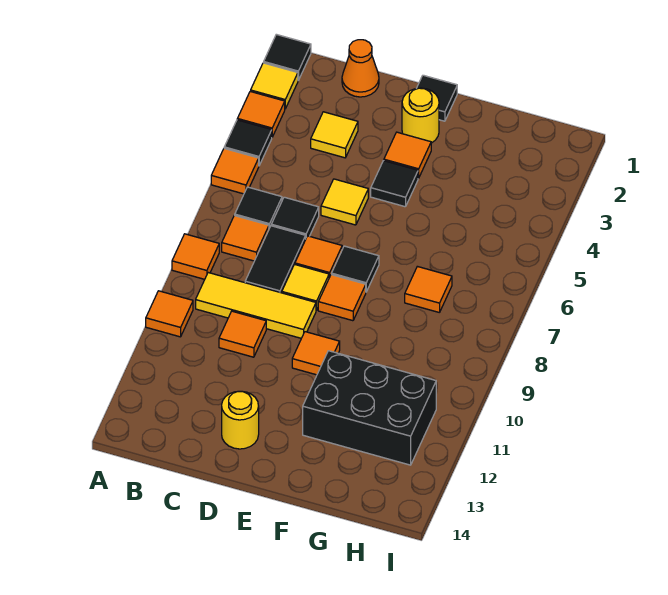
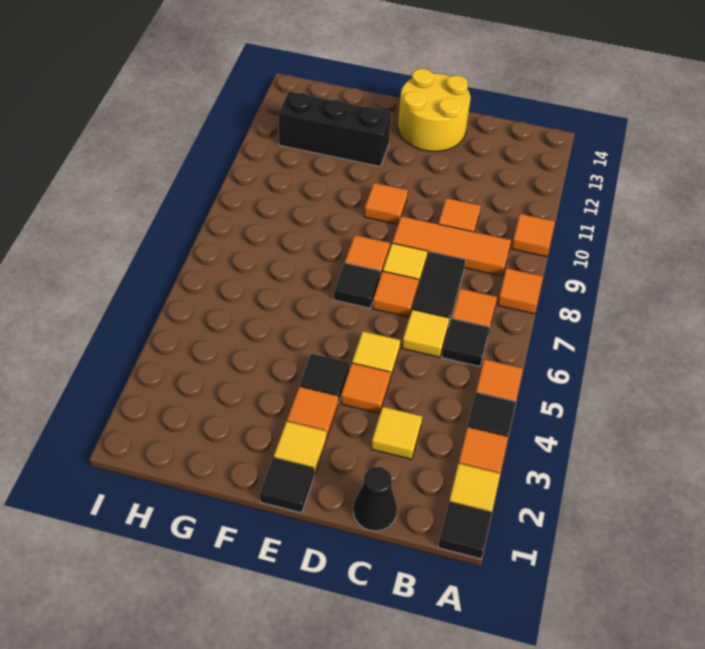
yellow tile B9:D9 level 1 -> orange tile B9:D9 level 1
orange cone C1 level 1 -> black cone C1 level 1
black tile C6 level 1 -> yellow tile C6 level 1
yellow round brick D13 level 1 -> yellow round brick D13:E14 level 1
yellow round brick E2 level 1 -> yellow tile E2 level 1
black brick F11:H12 level 1 -> black brick F12:H12 level 1
orange tile G7 level 1 -> orange tile D4 level 1

